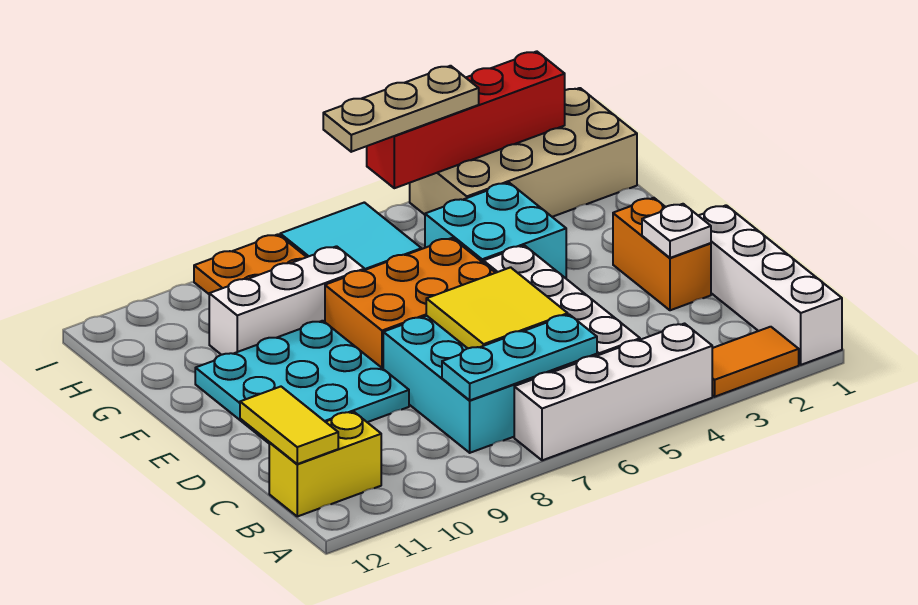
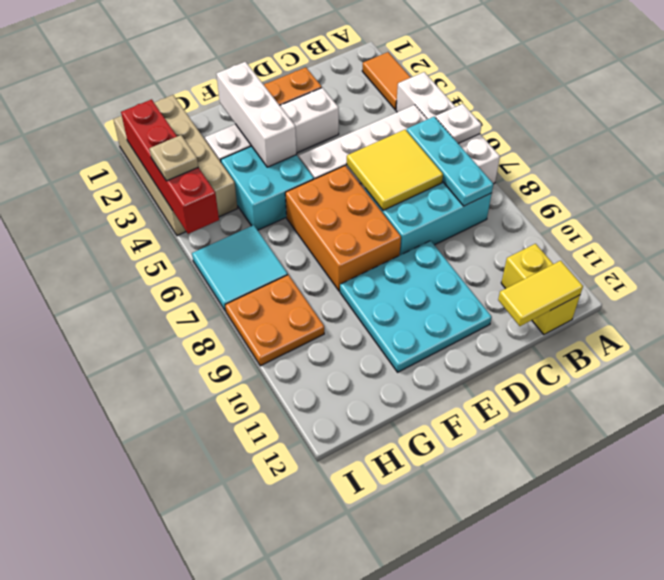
white brick A1:D1 level 1 -> white brick D3:G3 level 1
white plate D2 level 2 -> white plate A6 level 2
white brick G8:G10 level 1 -> white brick F2:F4 level 2
tan plate I4:I6 level 3 -> tan plate I4 level 3

